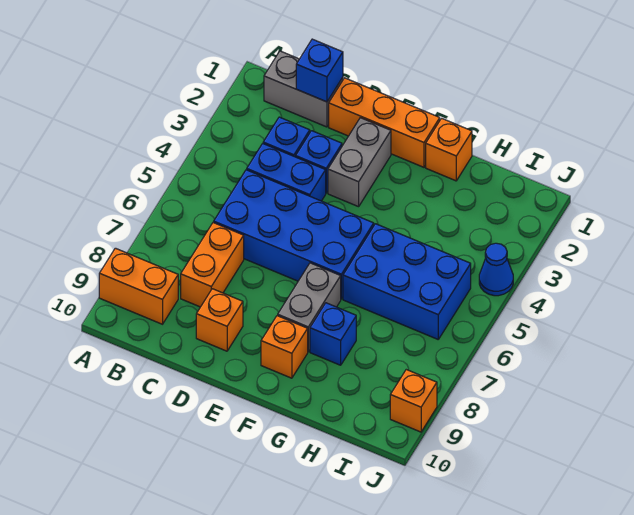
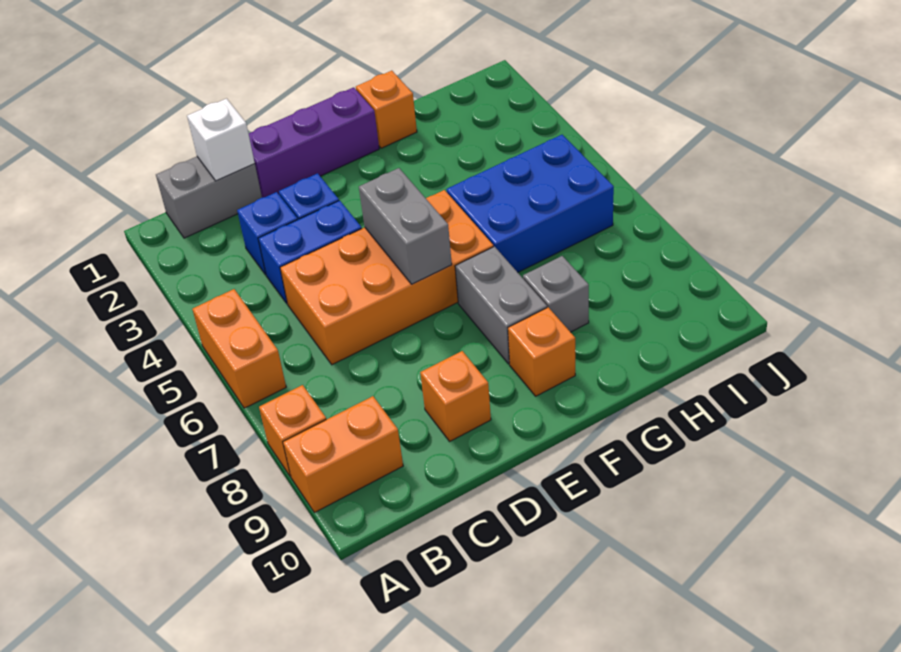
blue brick C1 level 2 -> white brick C1 level 2
blue brick C5:F6 level 1 -> orange brick C5:F6 level 1
orange brick C7:C8 level 1 -> orange brick A5:A6 level 1
orange brick D1:F1 level 1 -> purple brick D1:F1 level 1
grey brick E2:E3 level 1 -> grey brick E5:E6 level 2
blue brick G8 level 1 -> grey brick G8 level 1
blue cone J4 level 1 -> none
orange brick J9 level 1 -> orange brick A8 level 1

